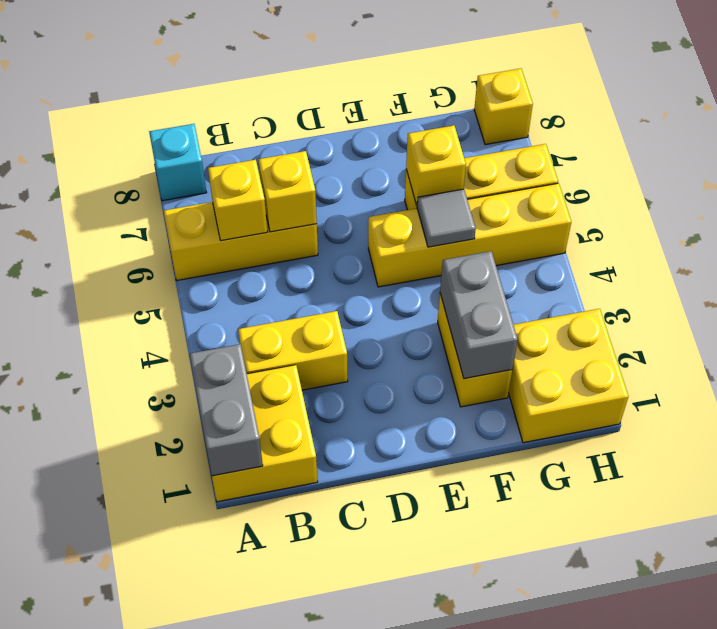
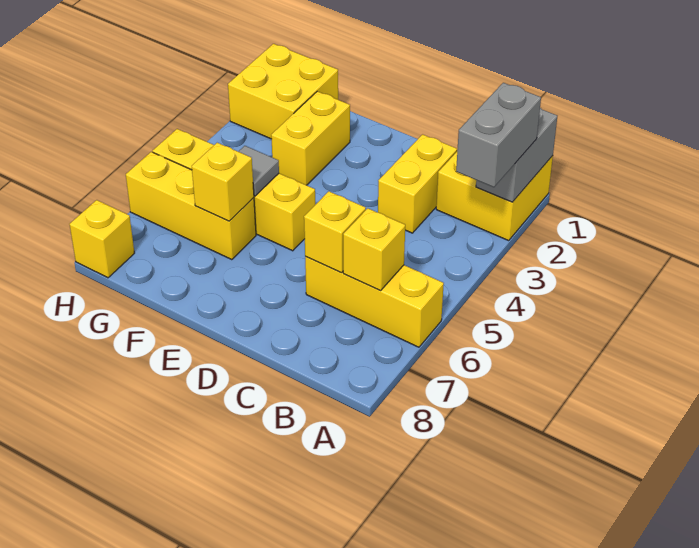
cyan brick A8 level 1 -> none
yellow brick B3:C3 level 1 -> yellow brick C2:C3 level 1
grey brick F2:F3 level 2 -> grey brick A2:A3 level 3

